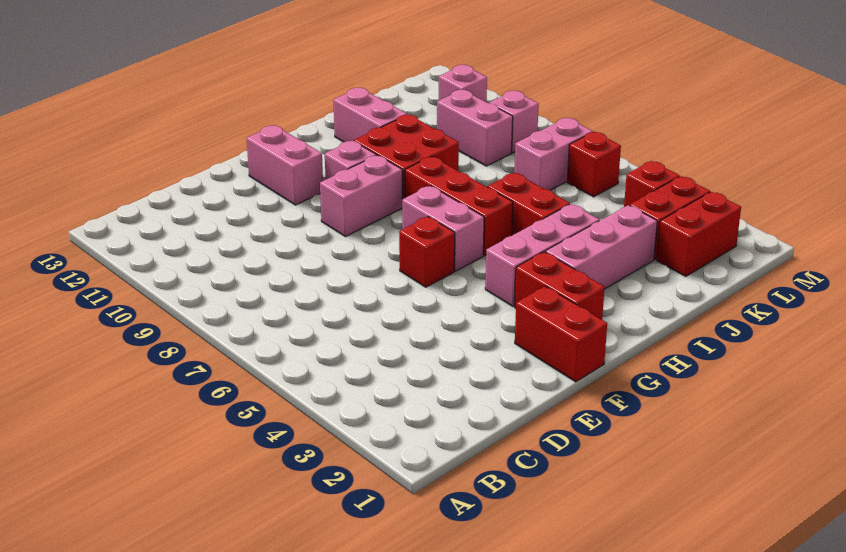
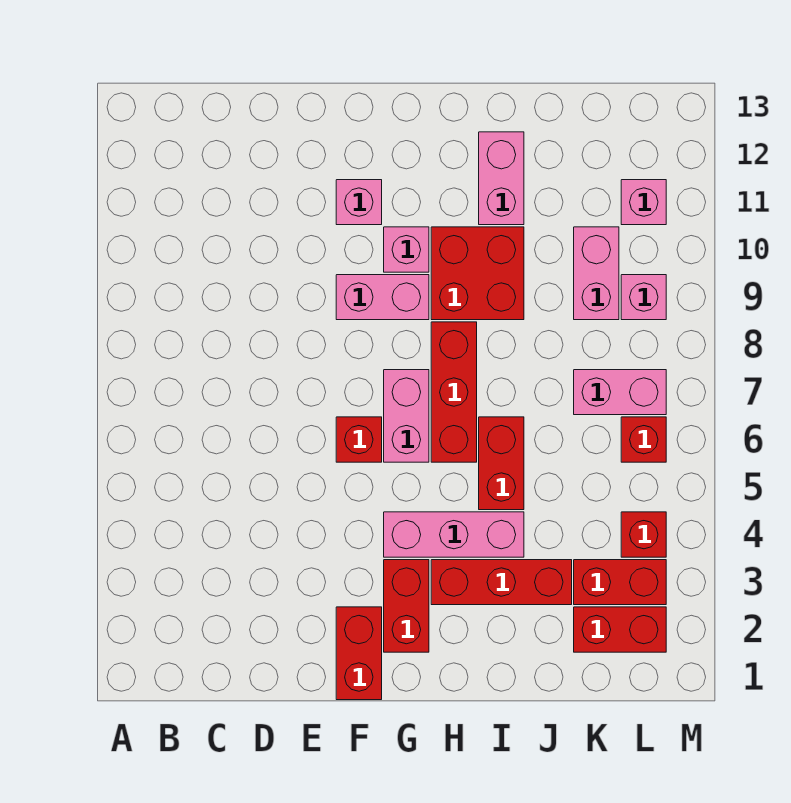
pink brick F11:F12 level 1 -> pink brick F11 level 1
pink brick H3:J3 level 1 -> red brick H3:J3 level 1

